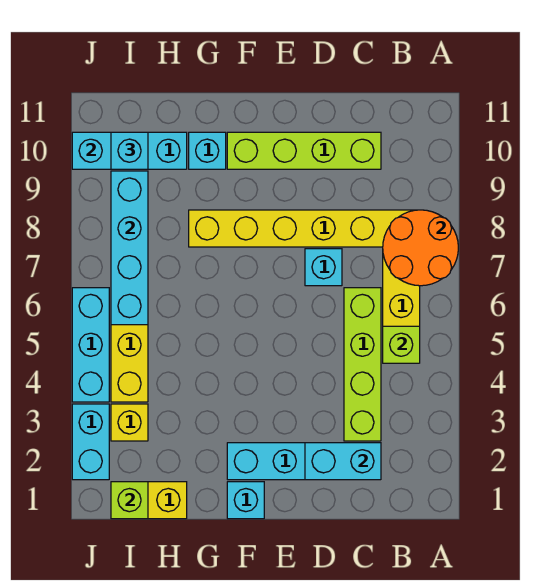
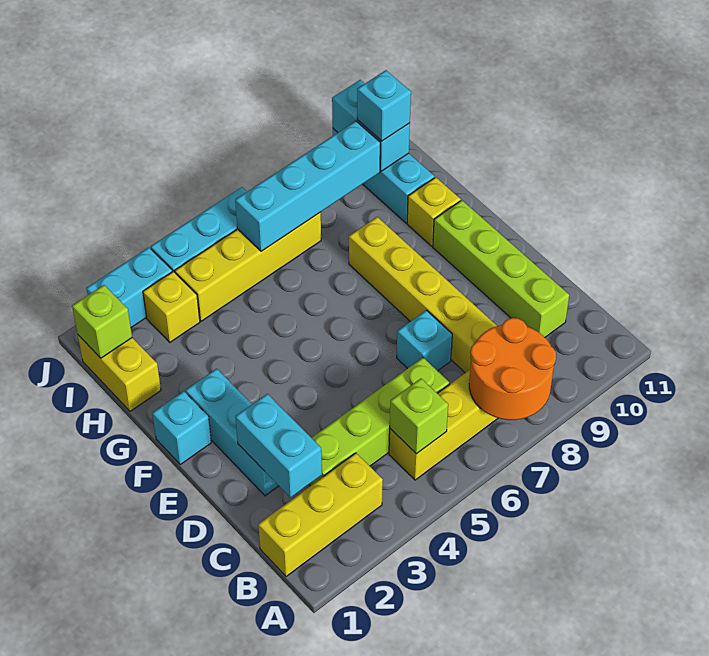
none -> yellow brick B1:B3 level 1
cyan brick G10 level 1 -> yellow brick G10 level 1

